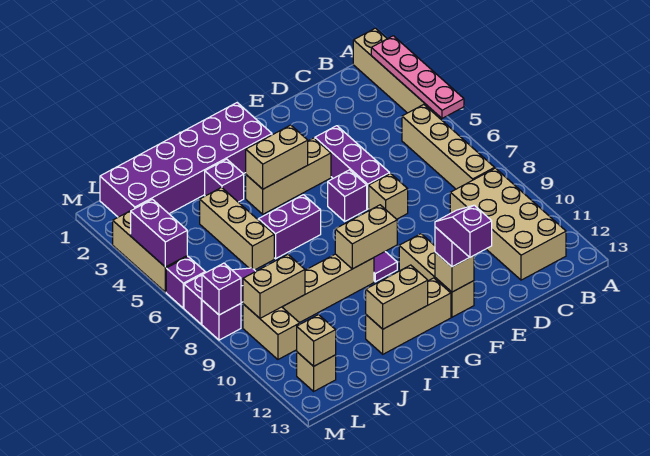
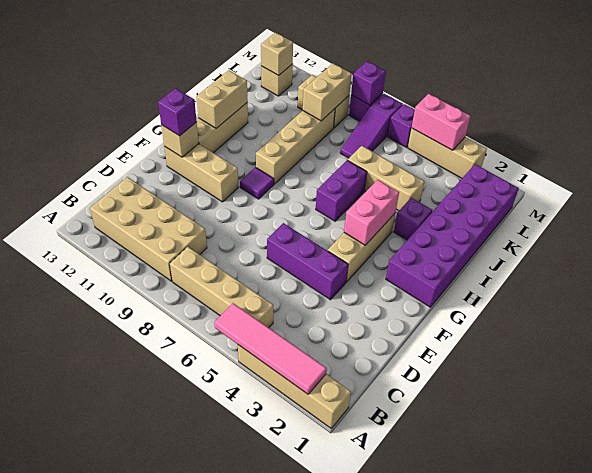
pink plate A2:A5 level 2 -> pink tile A2:A5 level 2
tan brick E7 level 1 -> none
purple brick F6 level 1 -> none
purple slope F12:F13 level 4 top 13 -> none
tan brick G4:H4 level 2 -> pink brick G4:H4 level 2
tan brick G9:H9 level 2 -> none
purple brick M4:M5 level 2 -> pink brick M4:M5 level 2

